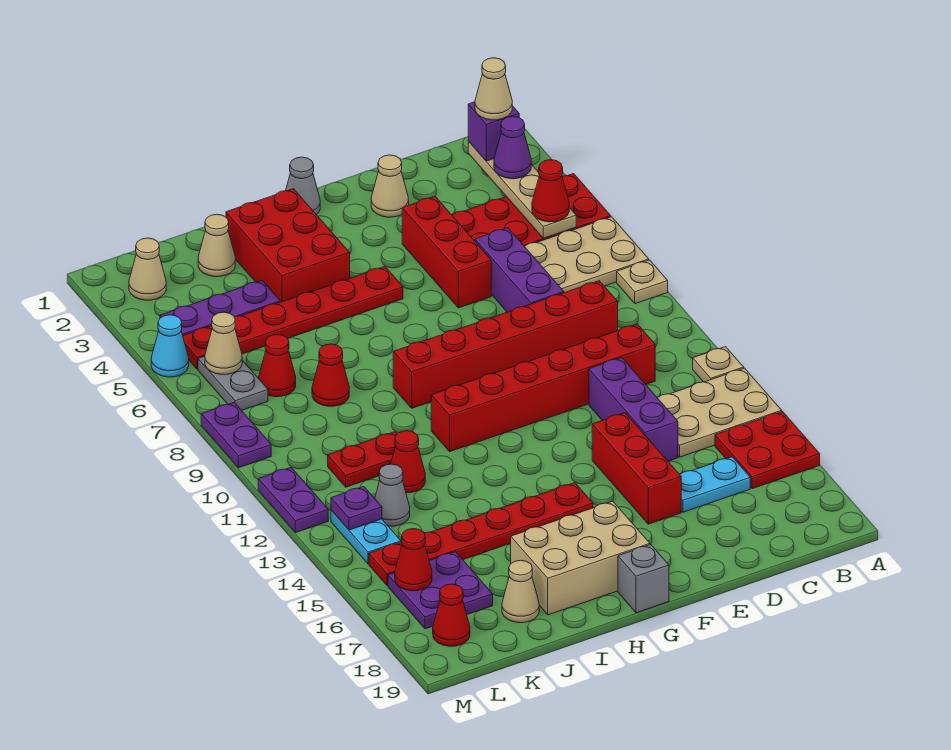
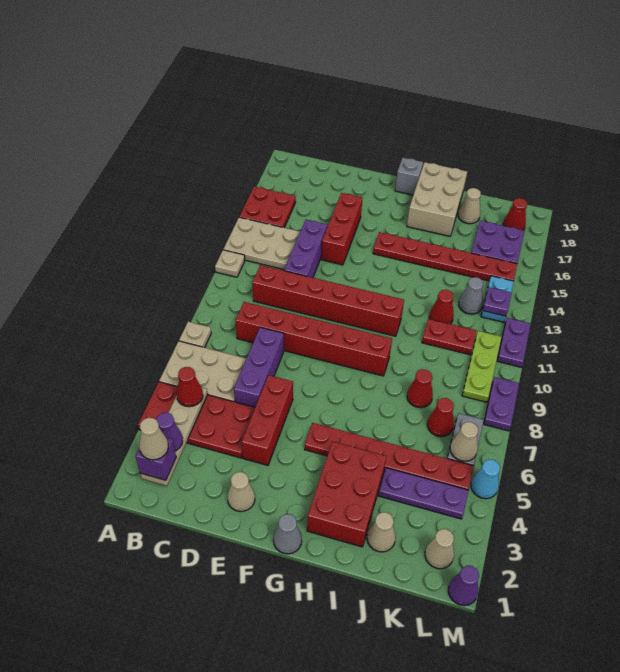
cyan plate C16:D16 level 1 -> none
tan brick G17:I18 level 1 -> tan brick H17:I19 level 1
none -> lime plate L9:L11 level 1
red cone L16 level 2 -> none
none -> purple cone M1 level 1

